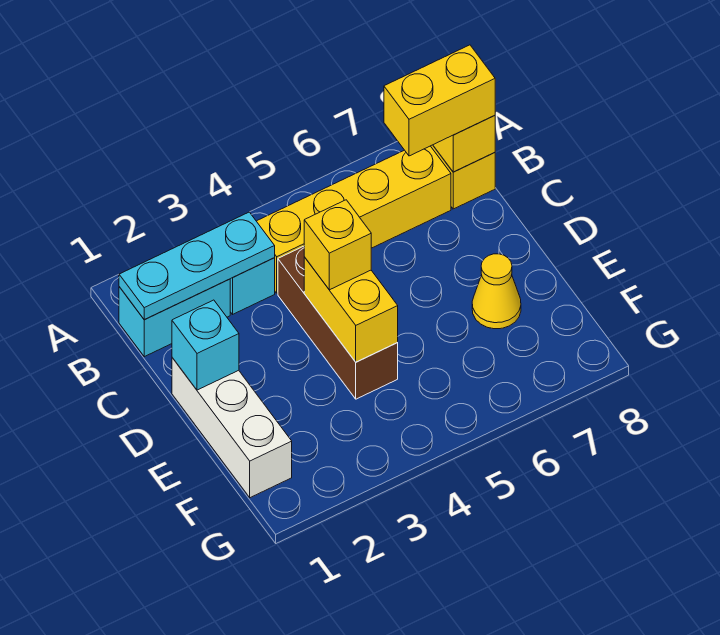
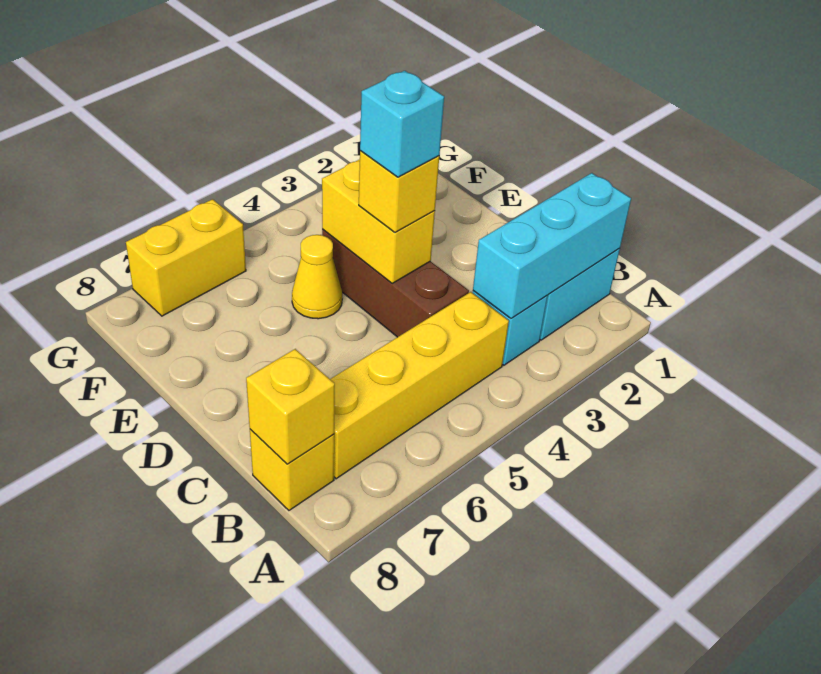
cyan plate B1:B3 level 2 -> cyan brick B1:B3 level 2
yellow brick B7:B8 level 3 -> yellow brick G6:G7 level 1
white brick D1:F1 level 1 -> none
cyan brick D1 level 2 -> cyan brick D4 level 4
yellow cone E7 level 1 -> yellow cone E5 level 1

